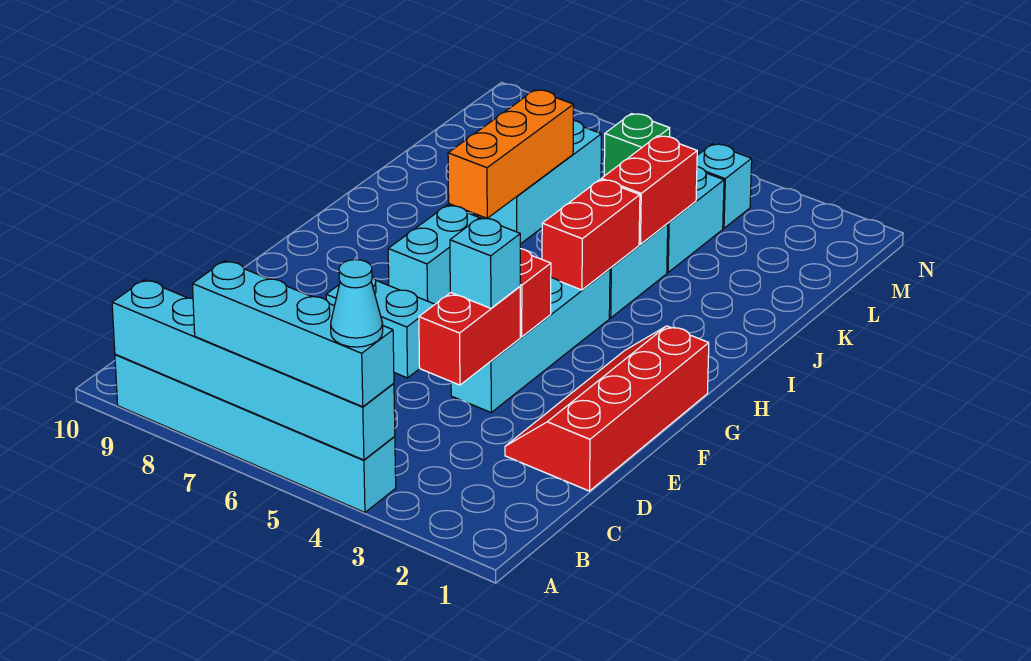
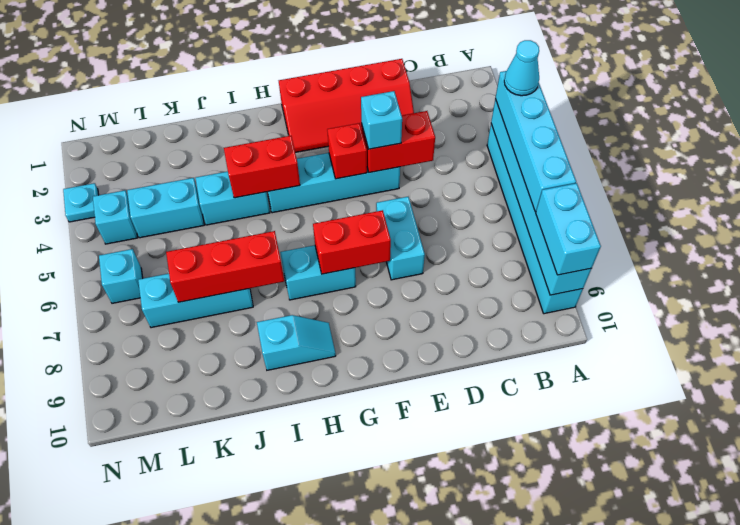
none -> cyan brick A8:A9 level 3
none -> cyan slope H9:I9 level 1 top I
orange brick I7:K7 level 2 -> red brick I7:K7 level 2
red brick J4:K4 level 2 -> red brick F7:G7 level 2
green brick M6 level 1 -> cyan brick M6 level 1
none -> cyan plate N3 level 1

